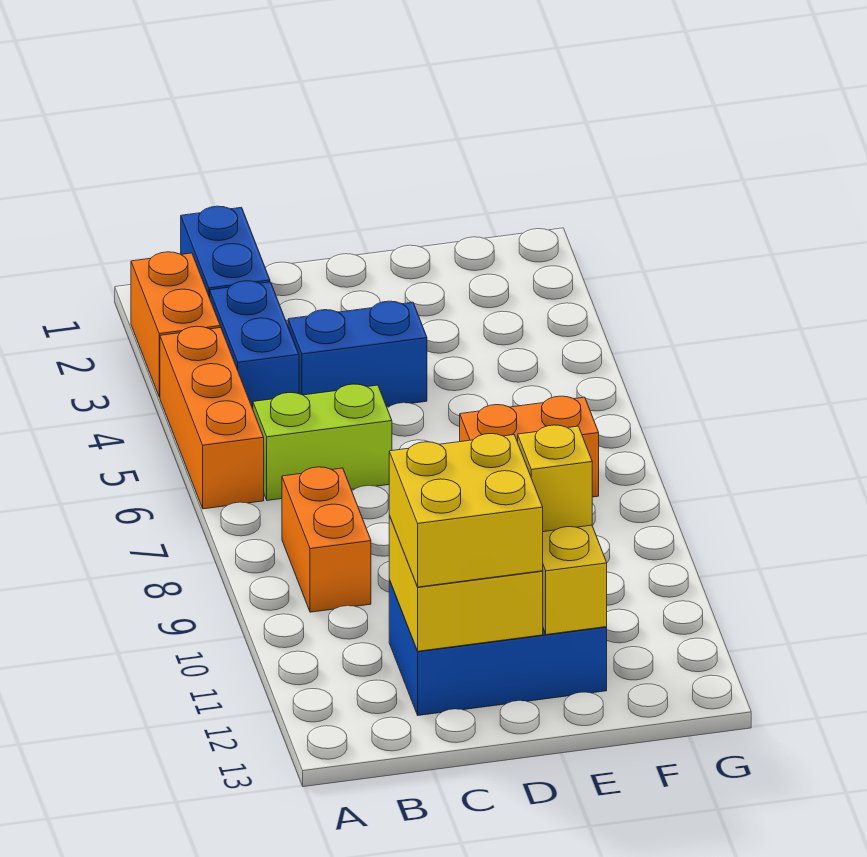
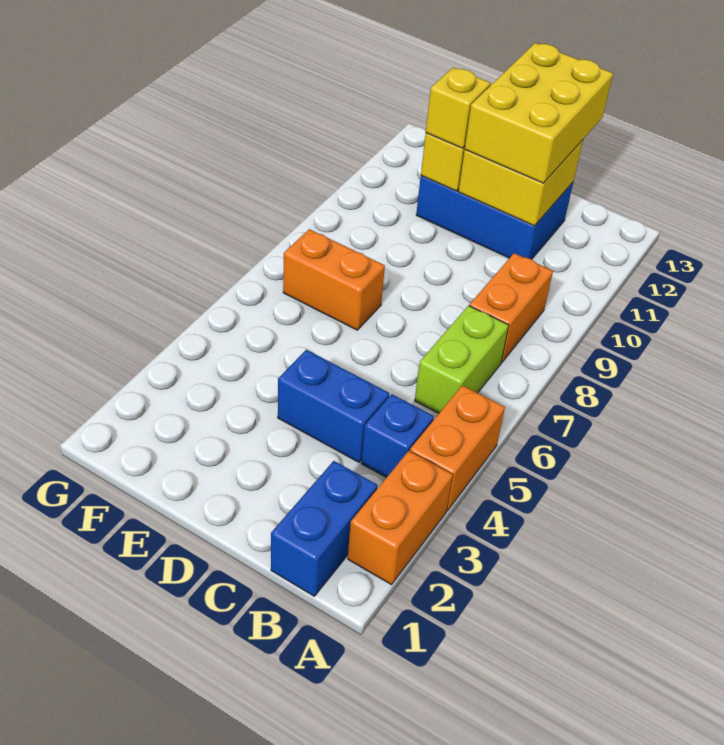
orange brick A4:A6 level 1 -> orange brick A4:A5 level 1
blue brick B3:B4 level 1 -> blue brick B4 level 1
lime brick B6:C6 level 1 -> lime brick B6:B7 level 1
yellow brick C11:D12 level 3 -> yellow brick C11:D13 level 3

